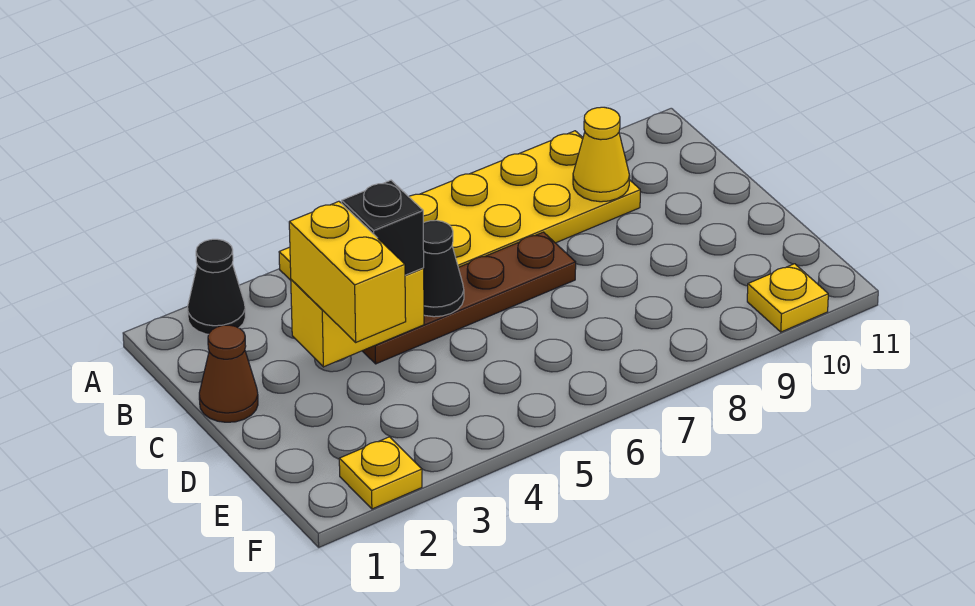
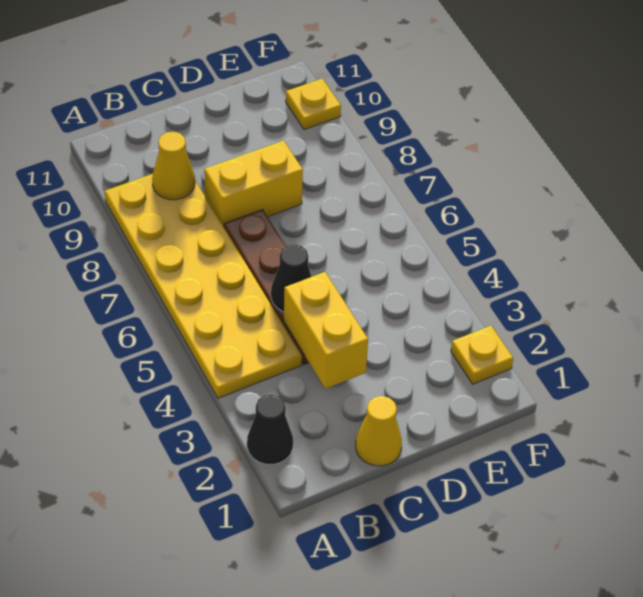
brown cone C1 level 1 -> yellow cone C1 level 1
yellow brick C3:D3 level 3 -> yellow brick C8:D8 level 1
black brick C4 level 3 -> none

